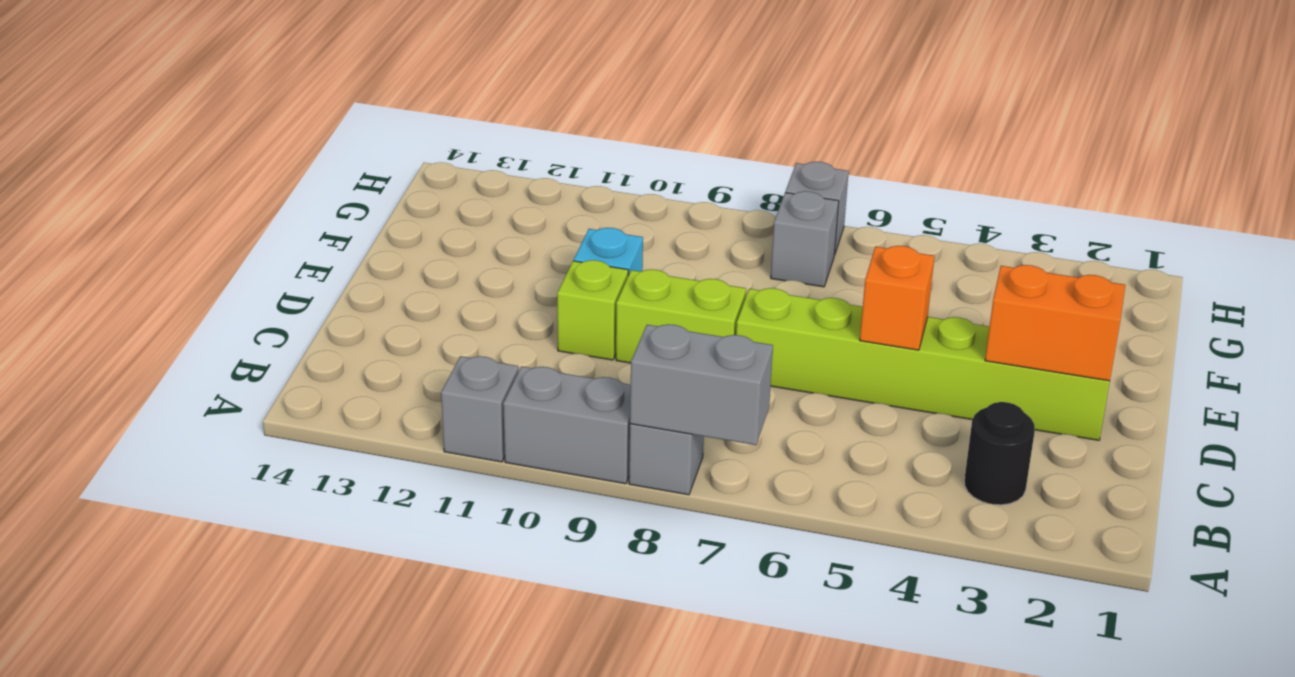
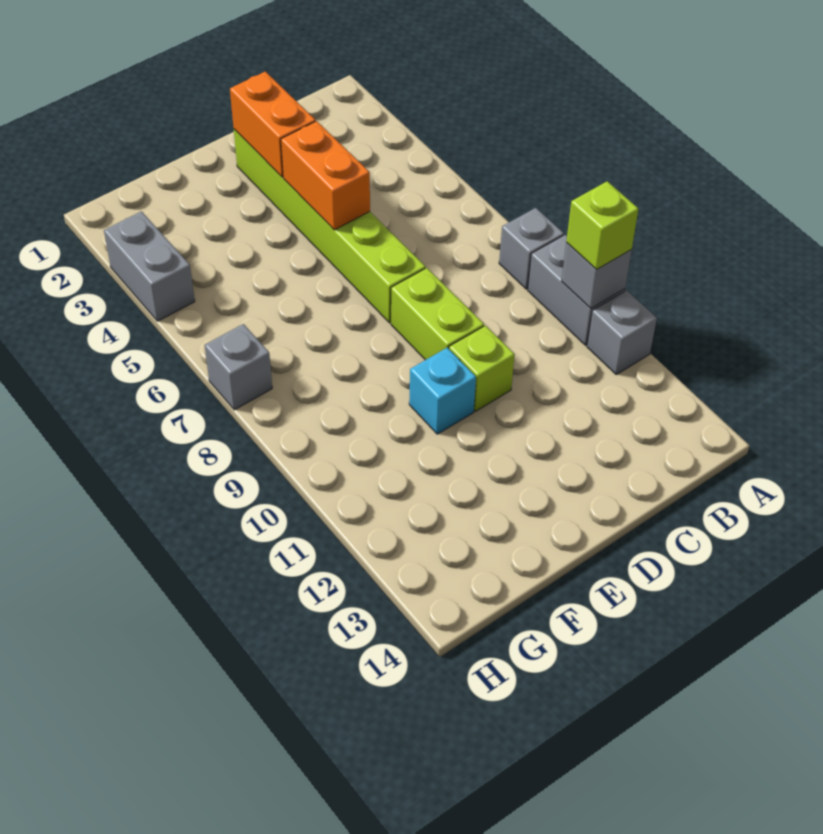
grey brick A7:A8 level 2 -> grey brick H3:H4 level 1
none -> lime brick A10 level 3
black round brick B3 level 1 -> none
orange brick D5 level 2 -> orange brick D4:D5 level 2
grey brick G7 level 1 -> grey brick A10 level 2

